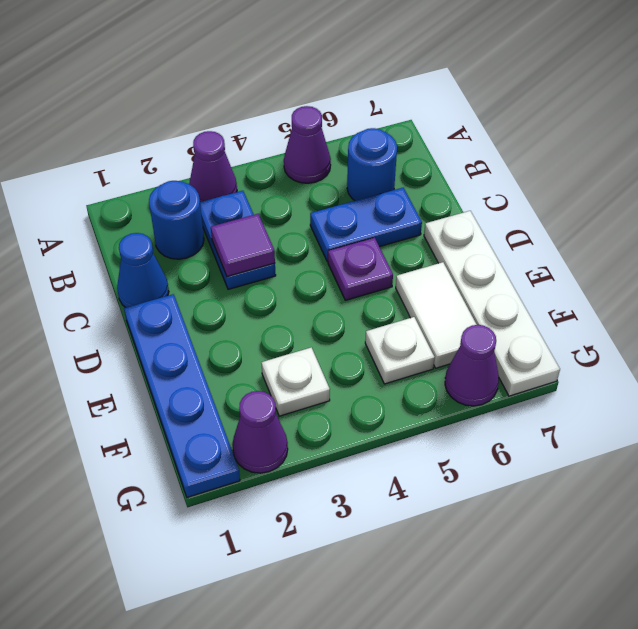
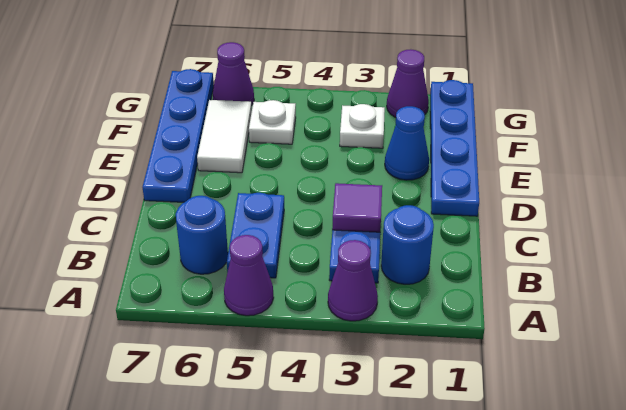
blue cone C1 level 1 -> blue cone E2 level 1
blue plate C5:C6 level 1 -> blue plate B5:C5 level 1
purple plate D5 level 1 -> none
white plate D7:G7 level 1 -> blue plate D7:G7 level 1

